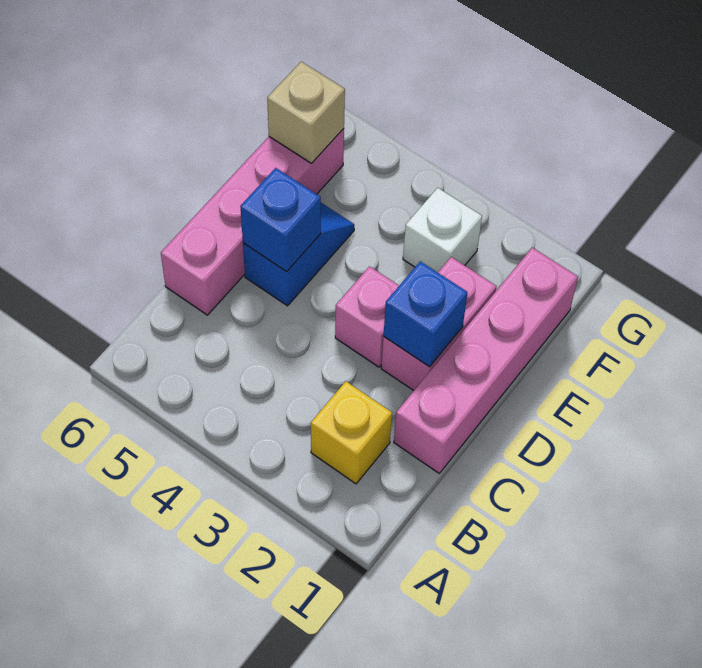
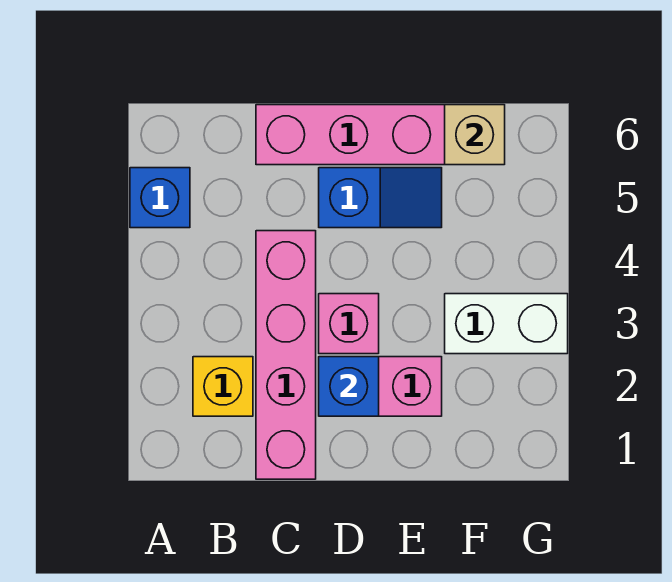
pink brick C1:F1 level 1 -> pink brick C1:C4 level 1
blue brick D5 level 2 -> blue brick A5 level 1
white brick F3 level 1 -> white brick F3:G3 level 1

